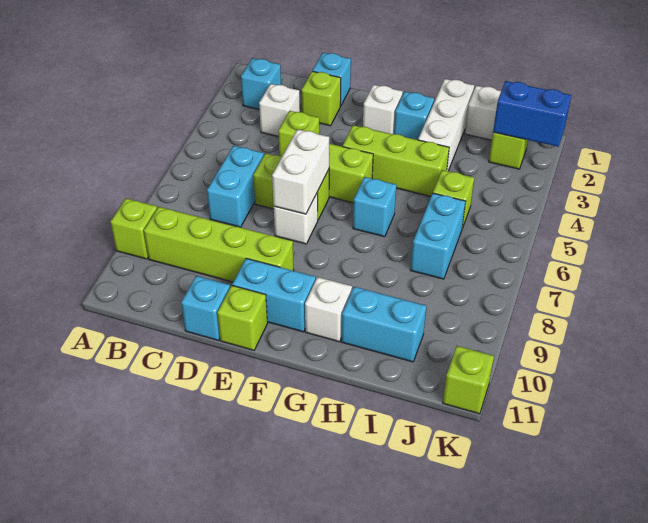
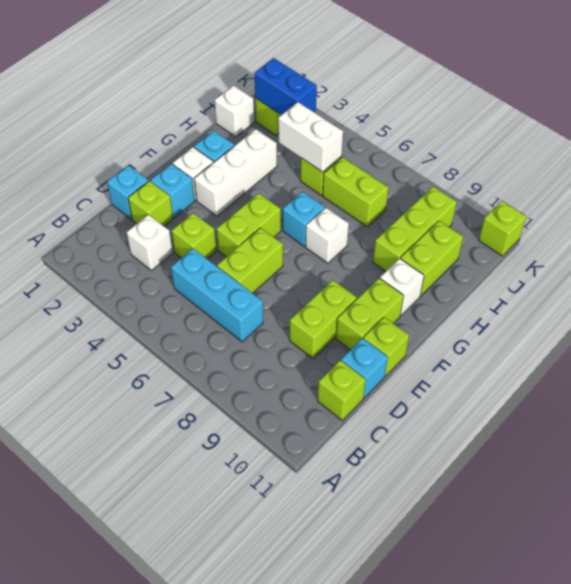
lime brick A9 level 1 -> lime brick C11 level 1
cyan brick B2 level 1 -> cyan brick E2 level 1
lime brick B9:E9 level 1 -> lime brick D9:E9 level 1
cyan brick C6:C7 level 1 -> cyan brick C5:C7 level 1
white brick E6:E7 level 2 -> white brick I4:I5 level 2
white brick E7 level 1 -> white brick G7 level 1
cyan brick E10:F10 level 1 -> lime brick E10:F10 level 1
lime brick F4:H4 level 1 -> lime brick H9:J9 level 1
white brick H1:H3 level 1 -> white brick F3:H3 level 1
cyan brick H10:I10 level 1 -> lime brick H10:I10 level 1
cyan brick I6:I7 level 1 -> lime brick I6:I7 level 1
blue brick J2:K2 level 2 -> blue brick J2:J3 level 2

